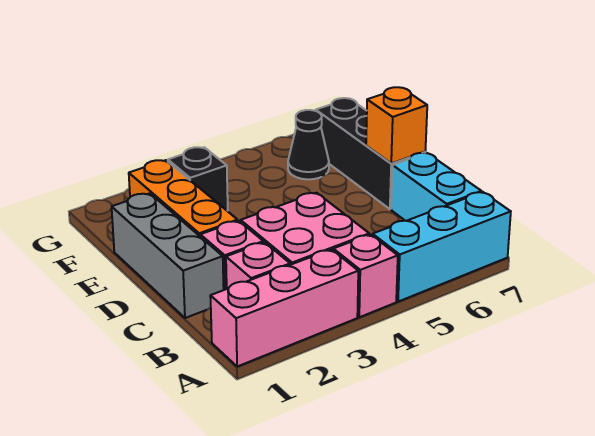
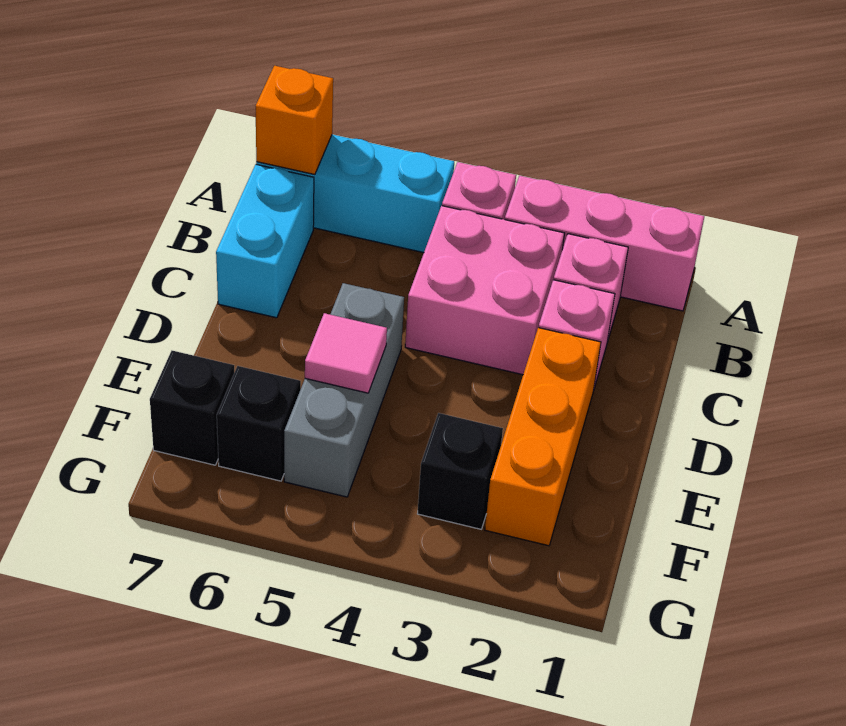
grey brick C1:E1 level 1 -> grey brick D5:F5 level 1
black brick D7:F7 level 1 -> black brick F7 level 1
orange brick D7 level 2 -> orange brick A7 level 2
none -> pink tile E5 level 2
black cone F6 level 1 -> black brick F6 level 1

